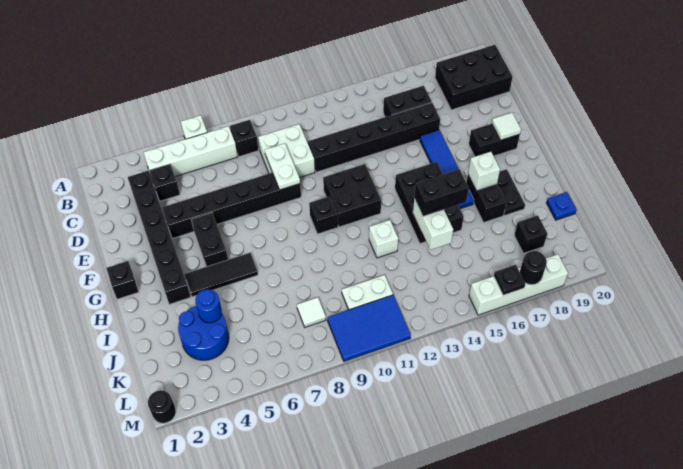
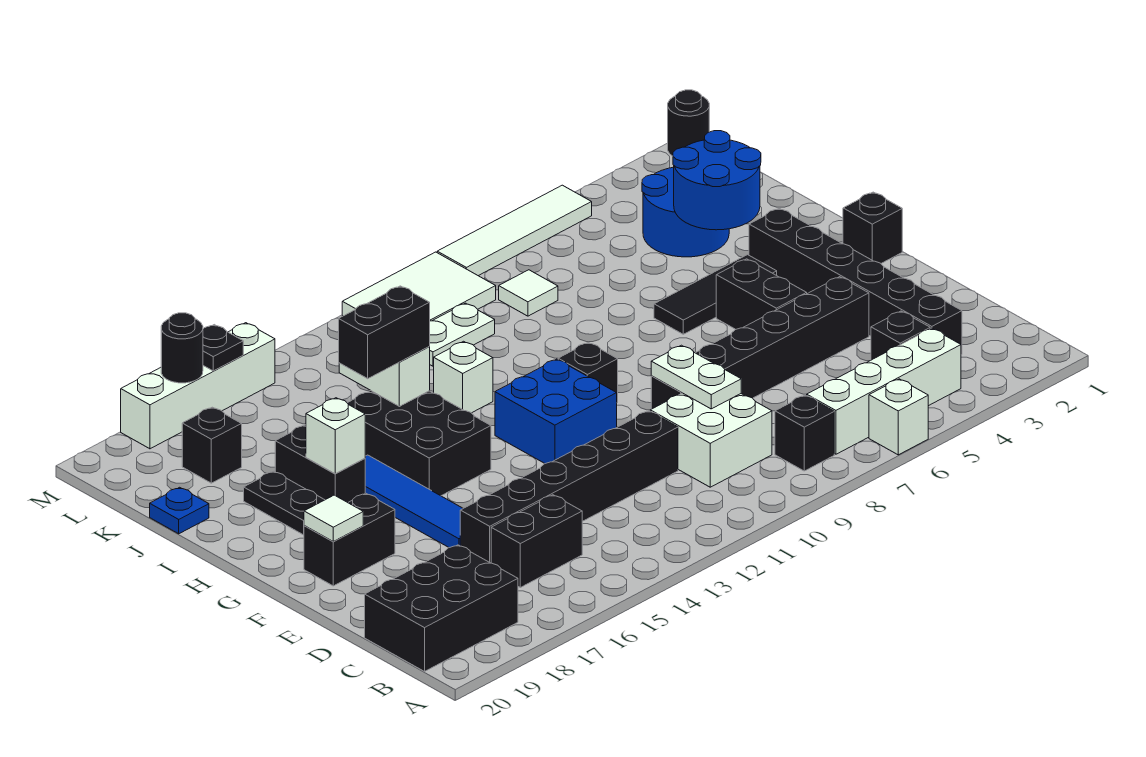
black brick F11:G12 level 1 -> blue brick F11:G12 level 1
blue round brick J4 level 2 -> blue round brick I3:J4 level 2
blue tile L9:M11 level 1 -> white tile L9:M11 level 1
none -> white tile M5:M8 level 1

